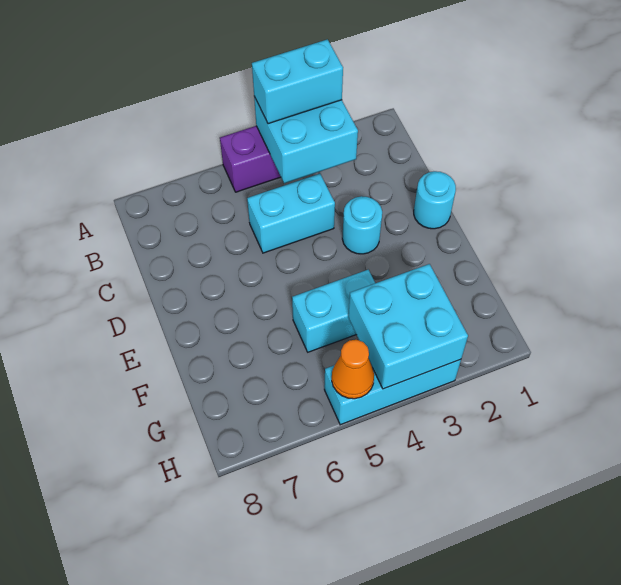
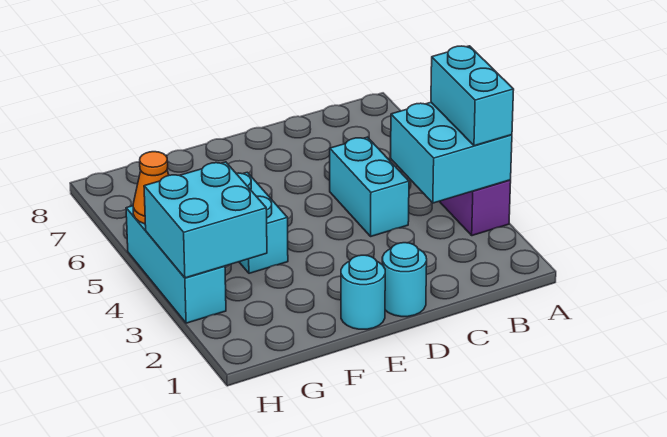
cyan round brick D3 level 1 -> cyan round brick E1 level 1

